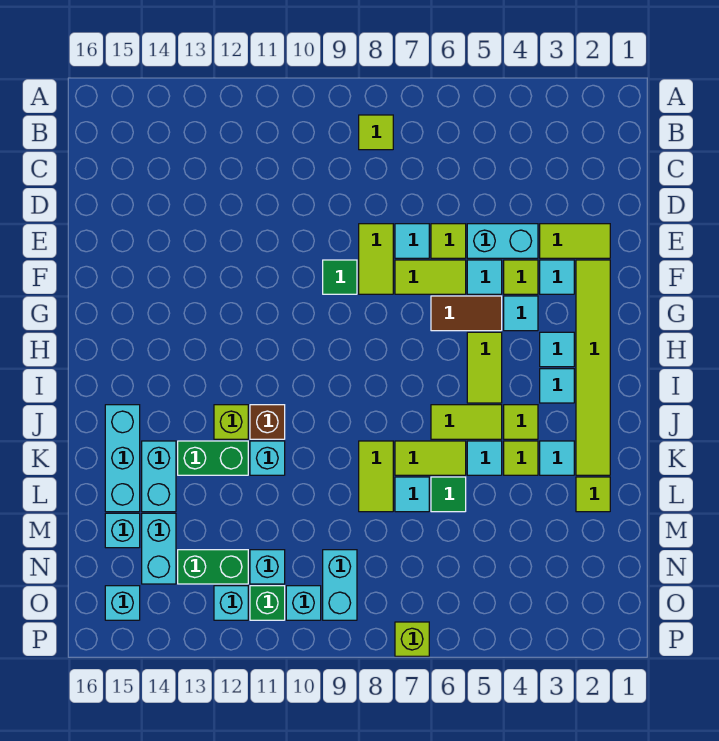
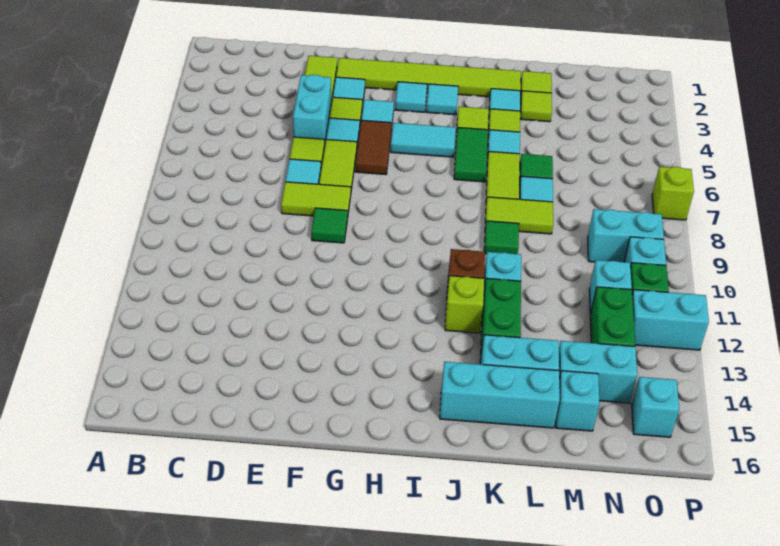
lime tile B8 level 1 -> lime tile L3 level 1
lime tile H5:I5 level 1 -> cyan tile H5:I5 level 1
lime tile J5:J6 level 1 -> green tile J5:J6 level 1
none -> green tile K9 level 1
cyan brick O12 level 1 -> cyan brick O12:P12 level 1

